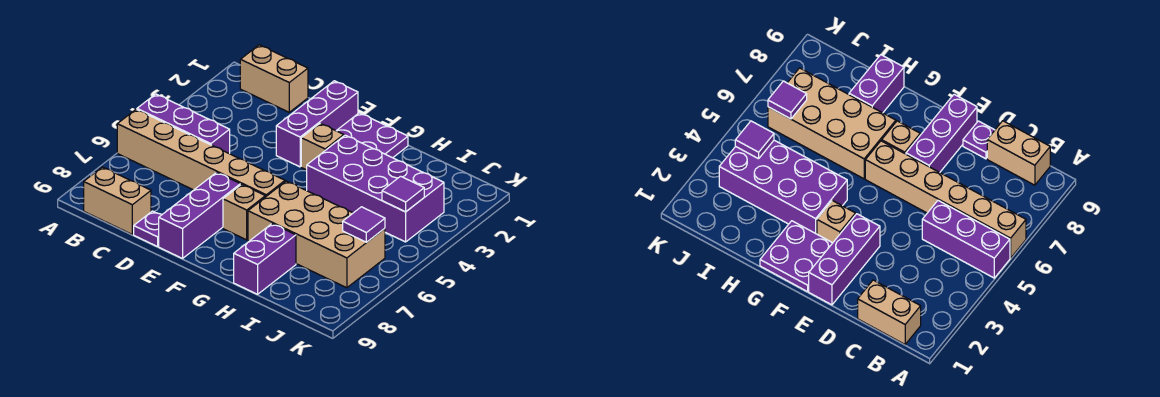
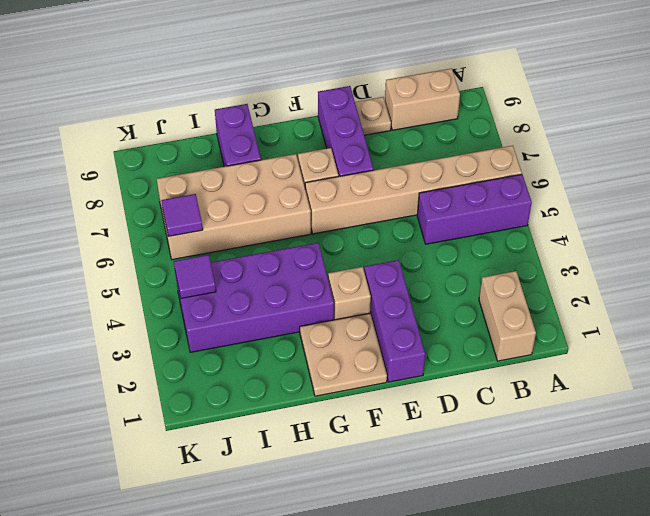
tan brick B1:C1 level 1 -> tan brick B1:B2 level 1
purple plate D9 level 1 -> tan plate D9 level 1
purple plate F1:G2 level 1 -> tan plate F1:G2 level 1

